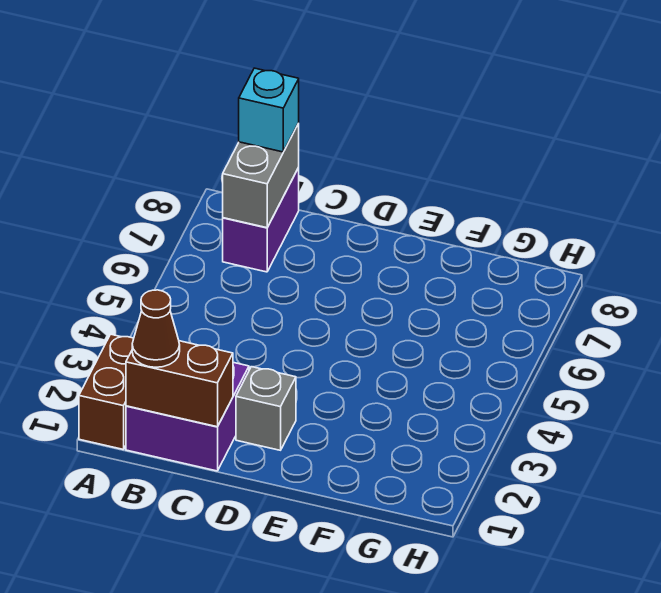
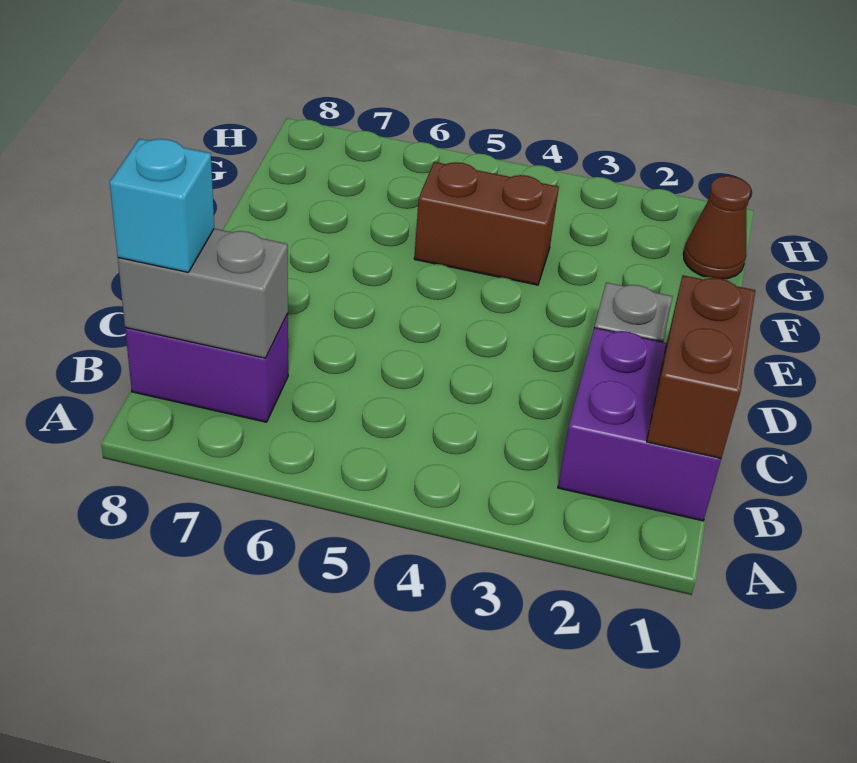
brown brick A1:A2 level 1 -> brown brick F4:F5 level 1
brown cone B1 level 3 -> brown cone G1 level 1

